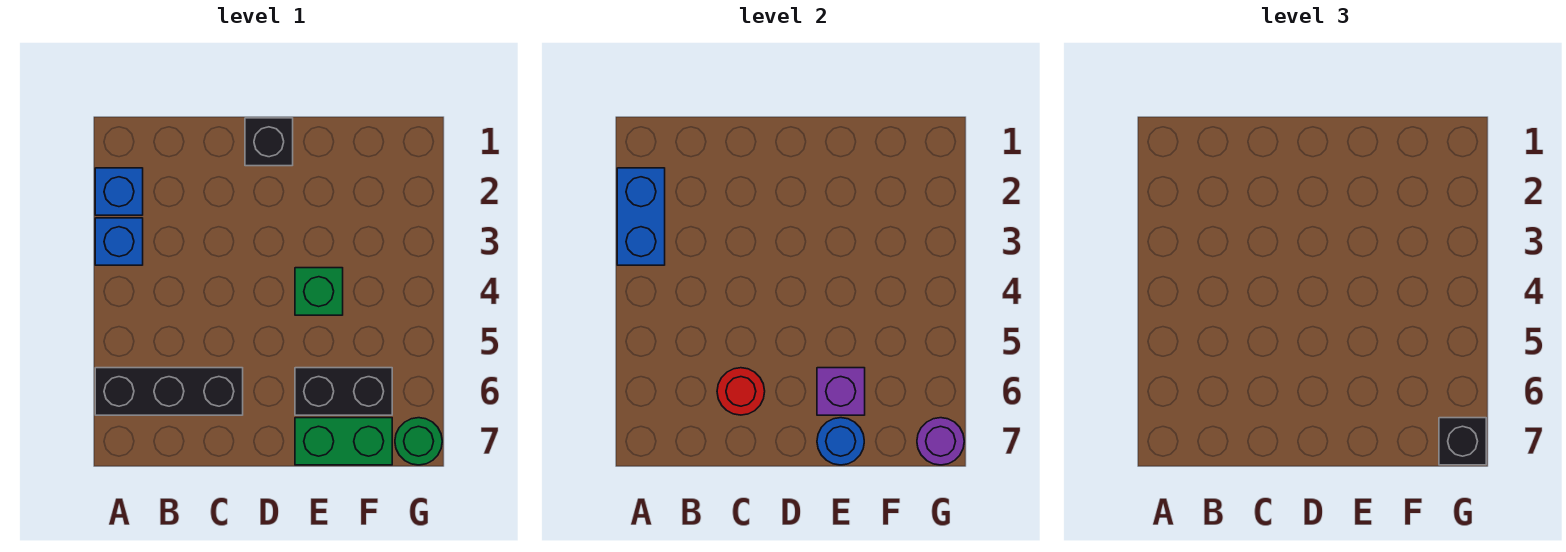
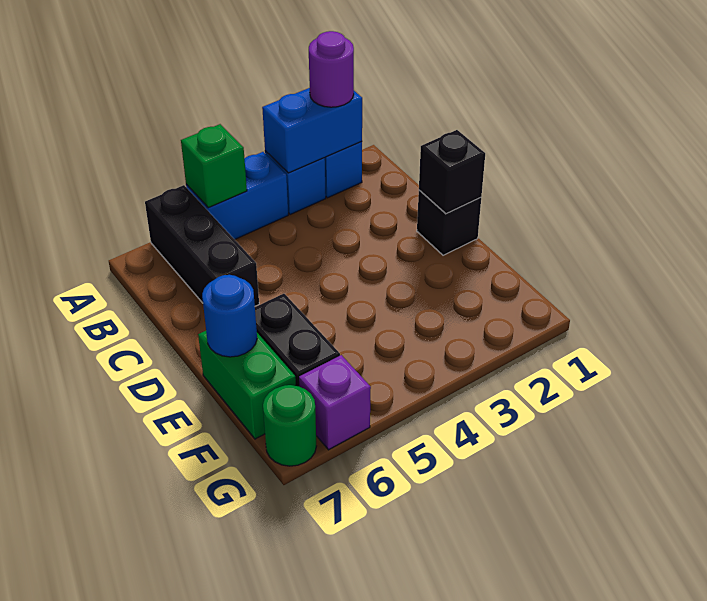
none -> blue brick A4:A5 level 1
red round brick C6 level 2 -> none
green brick E4 level 1 -> green brick A5 level 2
purple brick E6 level 2 -> purple brick G6 level 1
purple round brick G7 level 2 -> purple round brick A2 level 3
black brick G7 level 3 -> black brick D1 level 2

